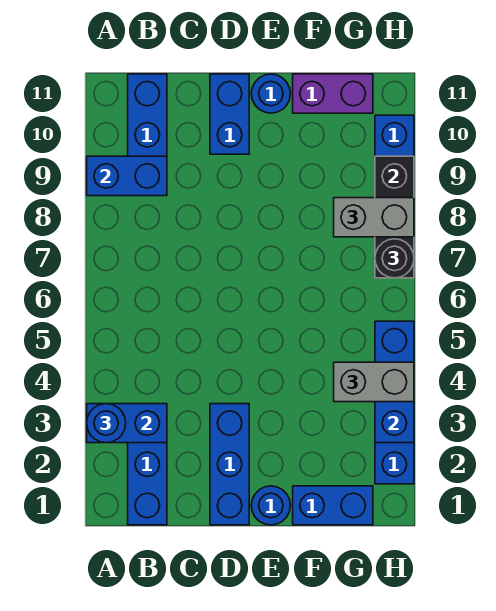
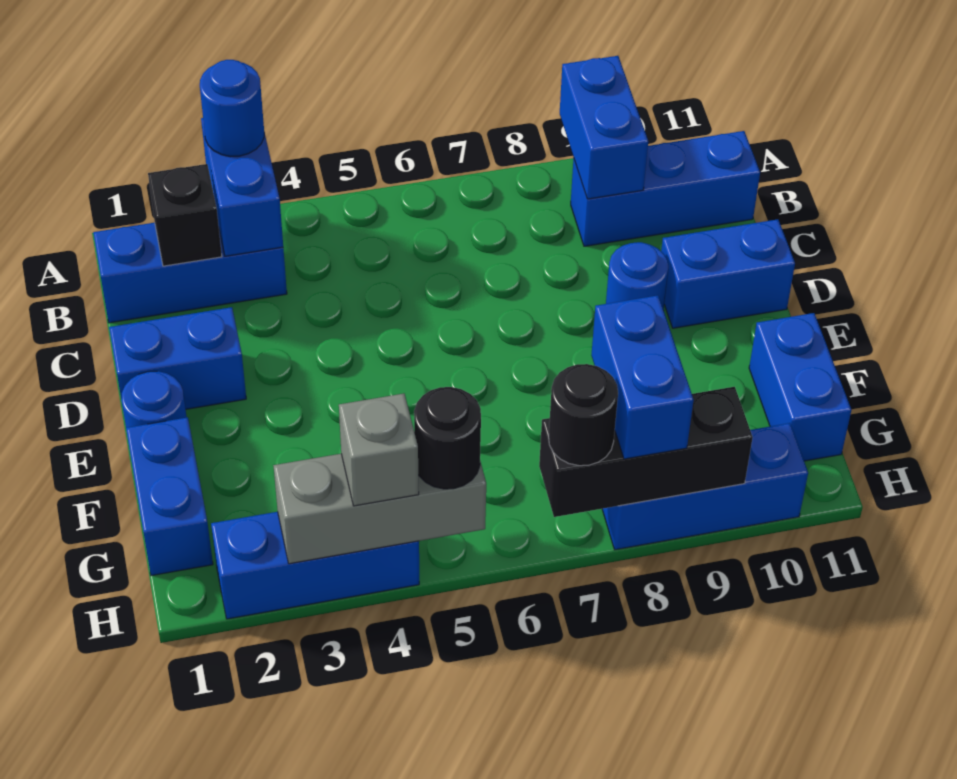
none -> black brick B2 level 2
blue brick D1:D3 level 1 -> blue brick D1:D2 level 1
blue round brick E11 level 1 -> blue round brick D9 level 1
purple brick F11:G11 level 1 -> blue brick F11:G11 level 1
grey brick G4:H4 level 3 -> grey brick H4 level 3
grey brick G8:H8 level 3 -> blue brick G8:H8 level 3
blue brick H3:H5 level 2 -> grey brick H3:H5 level 2
none -> black round brick H5 level 3

